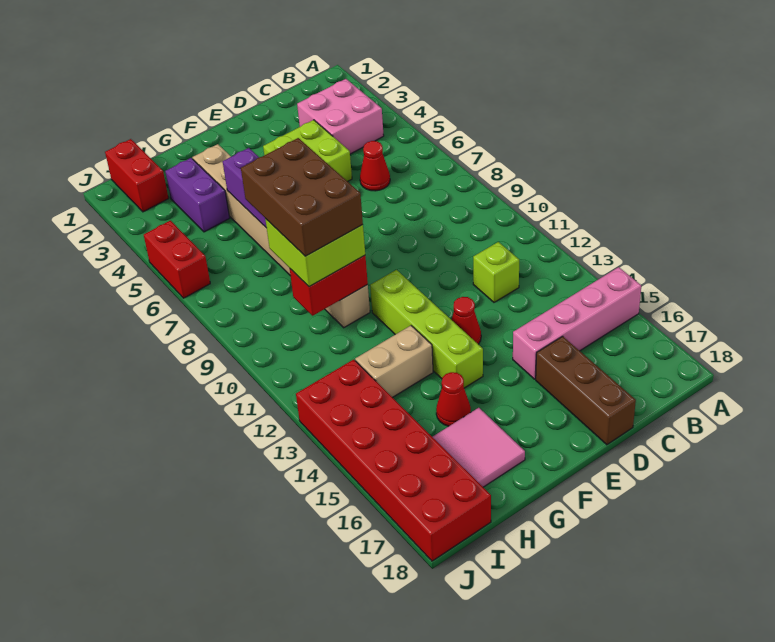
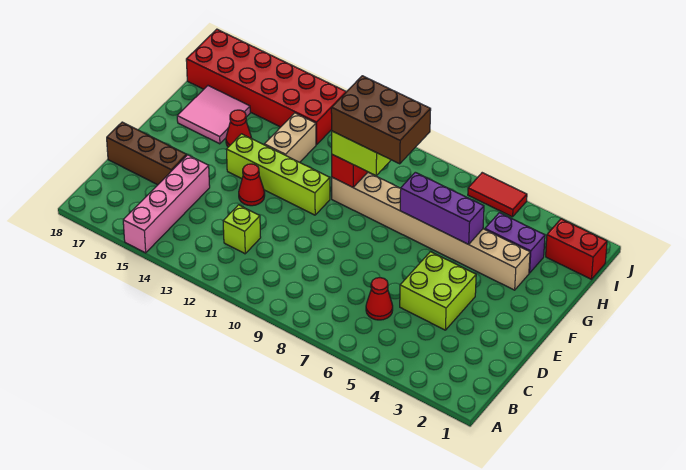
pink brick B3:C4 level 1 -> none
red brick J5:J6 level 1 -> red tile J5:J6 level 1

